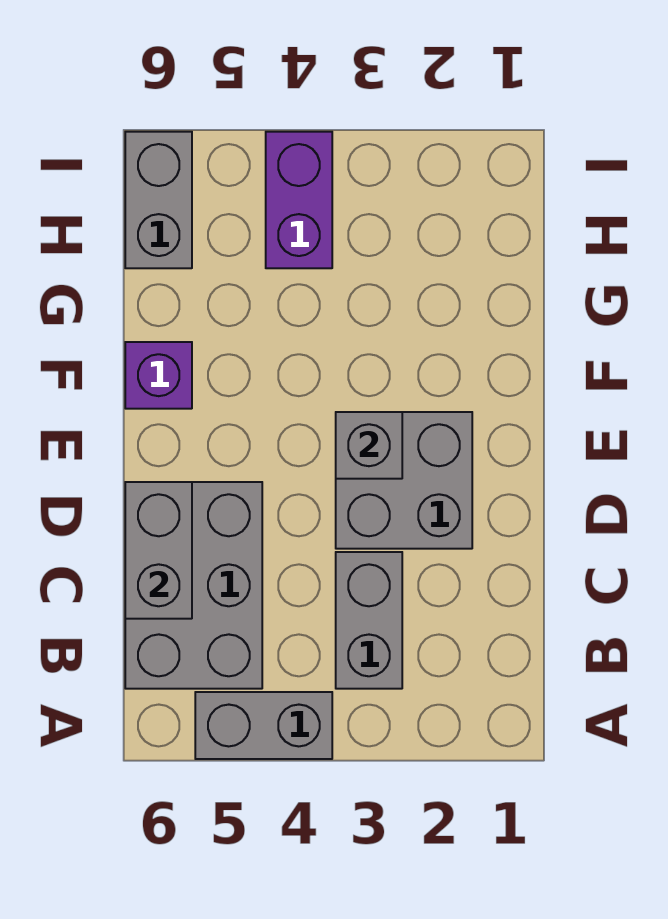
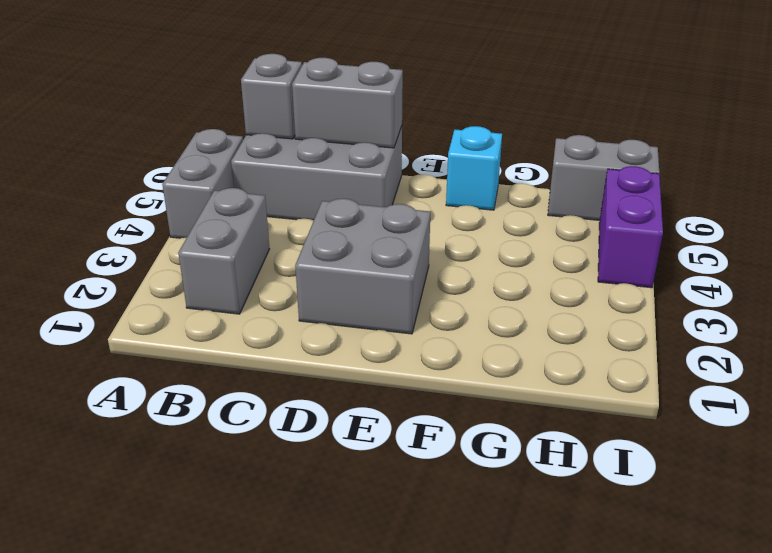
grey brick B3:C3 level 1 -> grey brick B2:B3 level 1
grey brick E3 level 2 -> grey brick B6 level 2
purple brick F6 level 1 -> cyan brick F6 level 1
purple brick H4:I4 level 1 -> purple brick I4:I5 level 1

